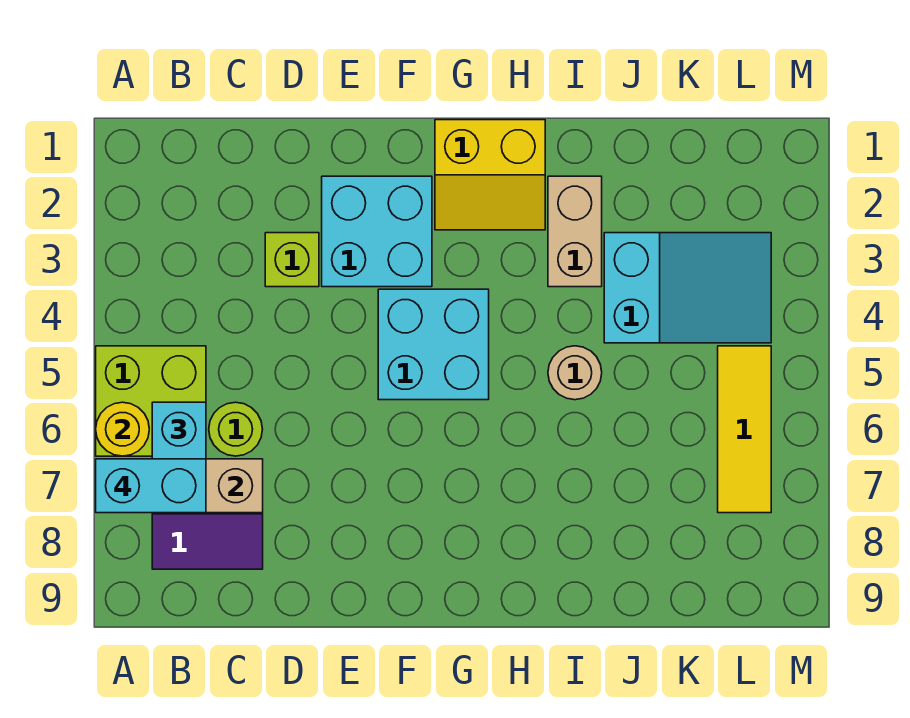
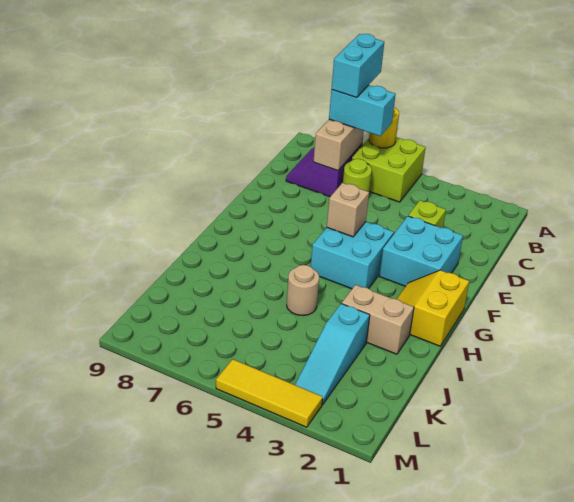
none -> tan brick F5 level 2
cyan slope J3:L4 level 1 top J -> cyan slope J3:L3 level 1 top J
yellow tile L5:L7 level 1 -> yellow tile M3:M5 level 1

